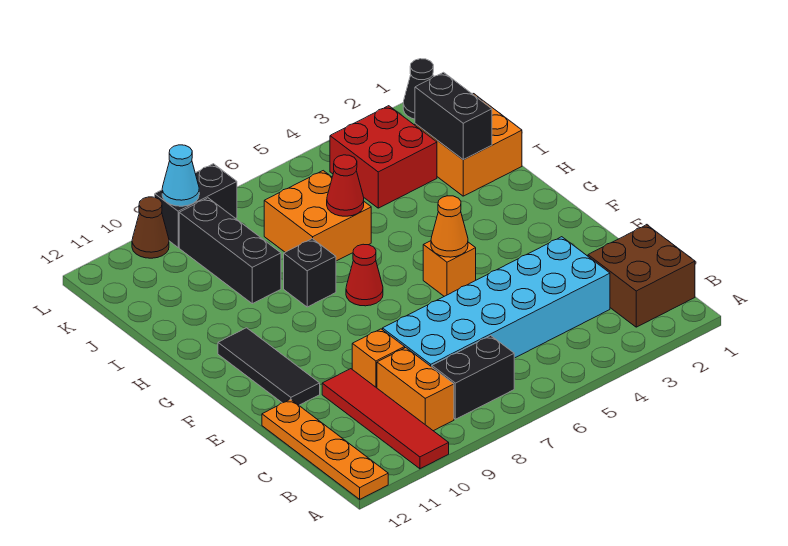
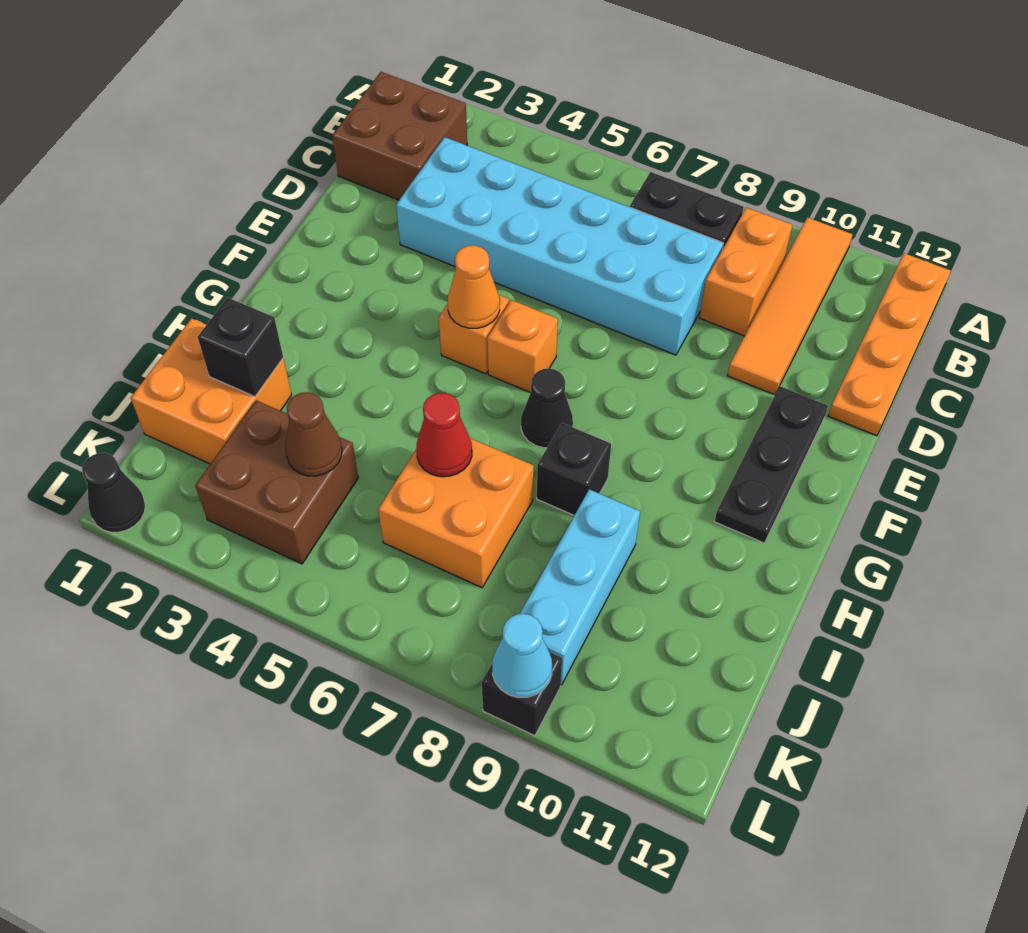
red tile A10:D10 level 1 -> orange tile A10:D10 level 1
orange brick D9 level 1 -> orange brick F6 level 1
black tile E11:G11 level 1 -> black plate E11:G11 level 1
red cone G7 level 1 -> black cone G7 level 1
black brick I2:J2 level 2 -> black brick I2 level 2
black brick I9:K9 level 1 -> cyan brick I9:K9 level 1
red brick J3:K4 level 1 -> brown brick J3:K4 level 1
black brick L8:L9 level 1 -> black brick L9 level 1
brown cone L10 level 1 -> brown cone J4 level 2

